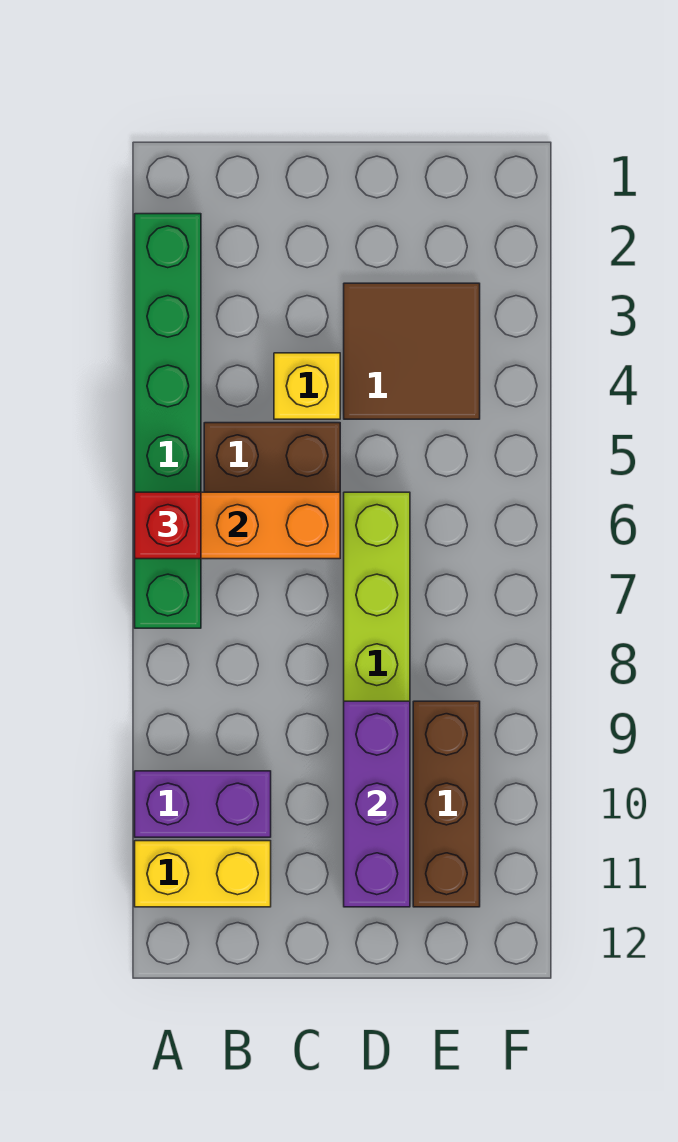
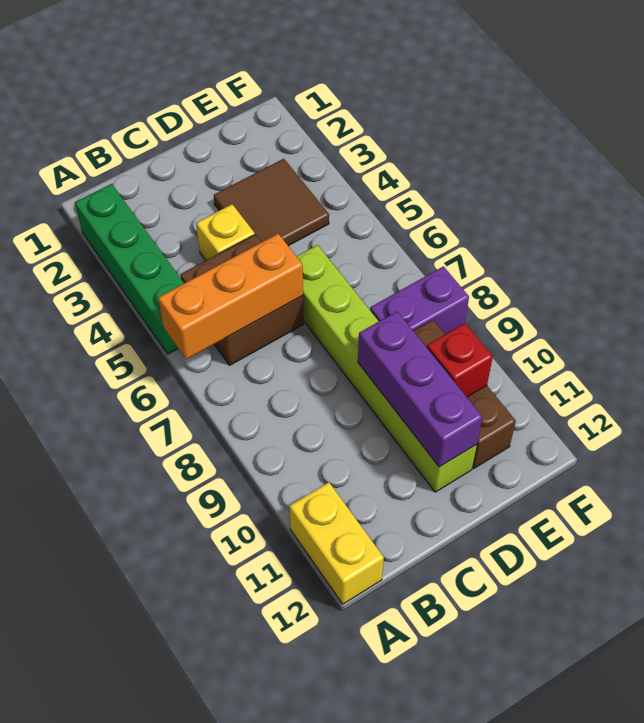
green brick A2:A7 level 1 -> green brick A2:A5 level 1
red brick A6 level 3 -> red brick E10 level 2
purple brick A10:B10 level 1 -> purple brick E8:F8 level 1
yellow brick A11:B11 level 1 -> yellow brick A11:A12 level 1

